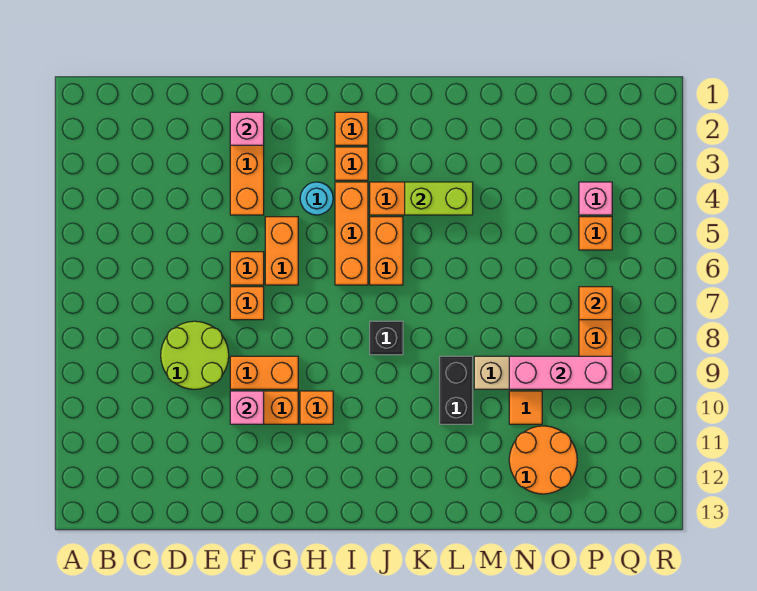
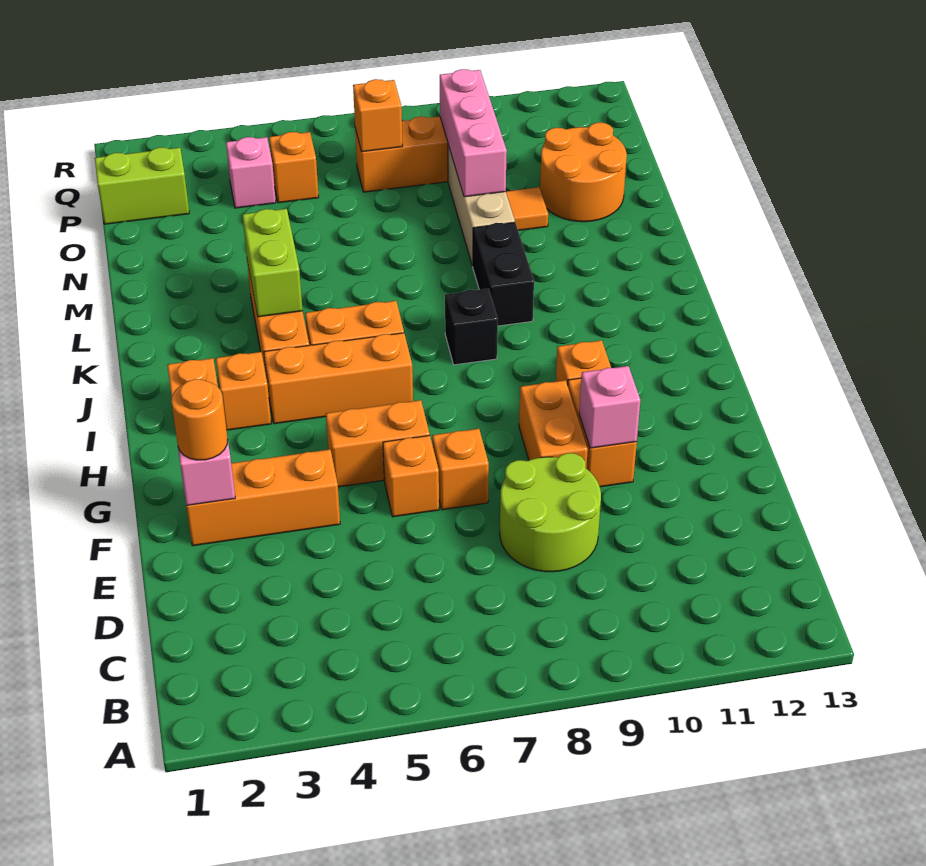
none -> orange round brick F2 level 3
cyan round brick H4 level 1 -> none
black brick L9:L10 level 1 -> black brick K9:L9 level 1
none -> lime brick P1:P2 level 1

